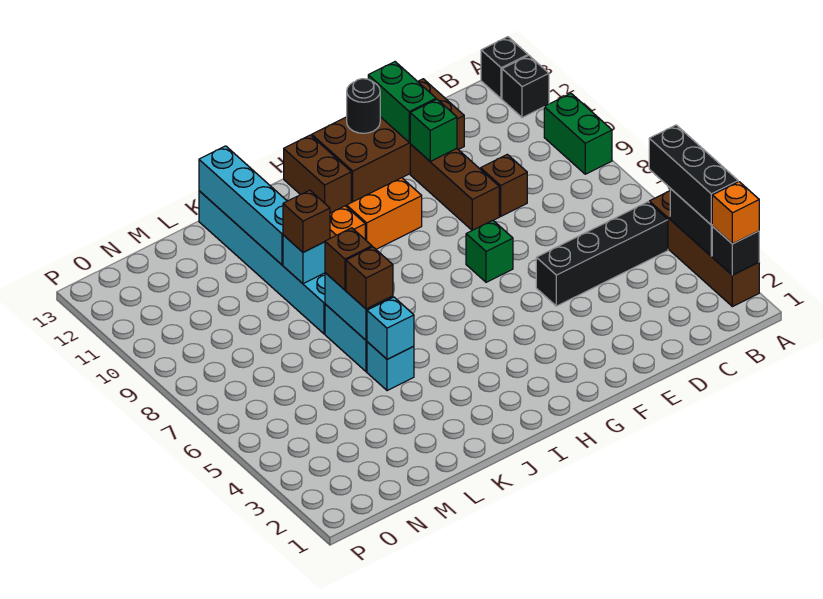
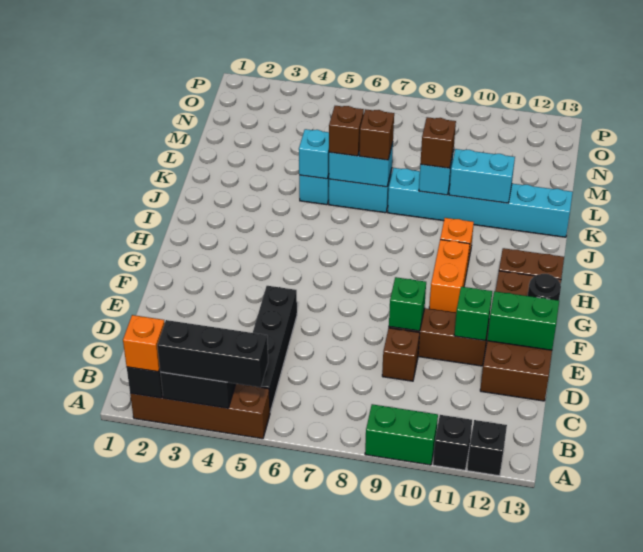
black brick A13 level 1 -> black brick A11 level 1
green brick F7 level 1 -> green brick E9 level 2
cyan brick K10:K13 level 2 -> cyan brick K10:K11 level 2

